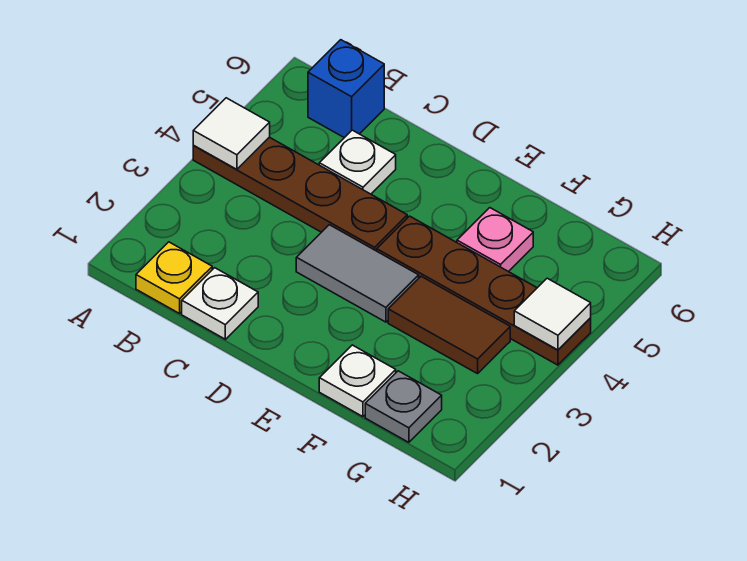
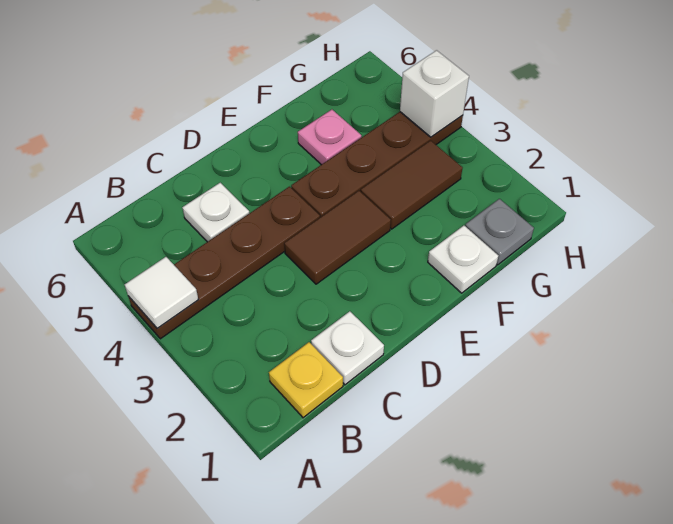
blue brick B6 level 1 -> none
grey tile D3:E3 level 1 -> brown tile D3:E3 level 1
white tile H4 level 2 -> white brick H4 level 2

